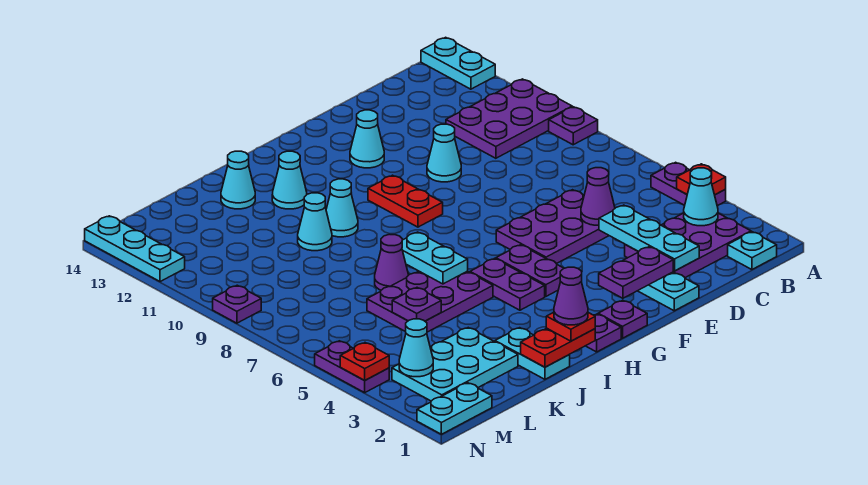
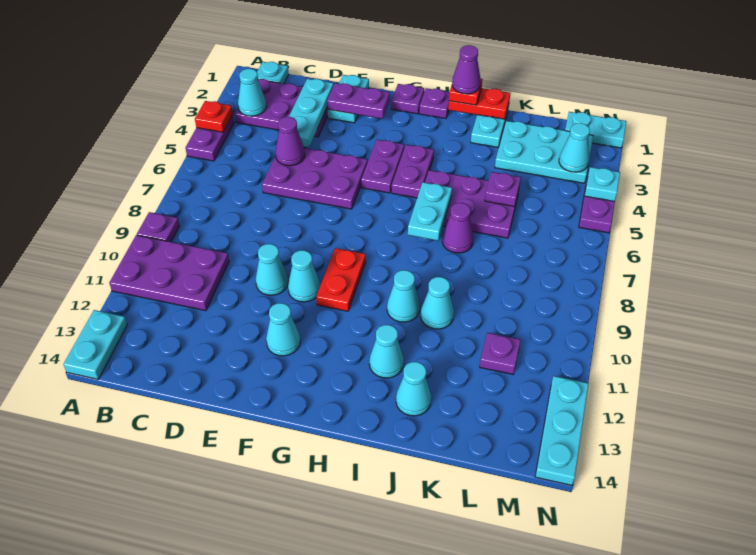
none -> cyan cone F10 level 1
red plate N4 level 2 -> cyan plate N4 level 2
purple plate N9 level 1 -> purple plate L11 level 1

